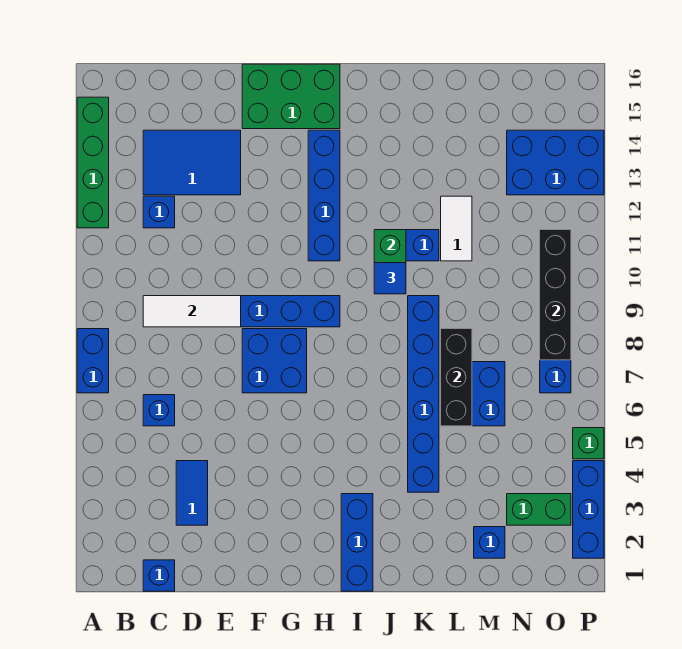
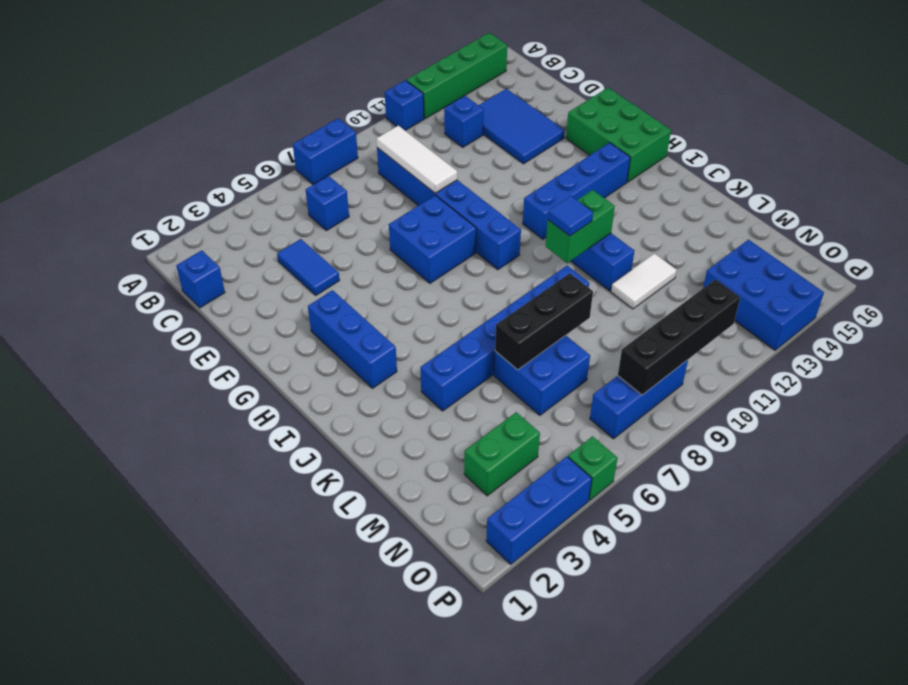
blue tile D3:D4 level 1 -> blue tile D4:E4 level 1
blue brick I1:I3 level 1 -> blue brick G3:I3 level 1
blue brick M2 level 1 -> blue brick A11 level 1
green brick N3:O3 level 1 -> green brick N3:N4 level 1

